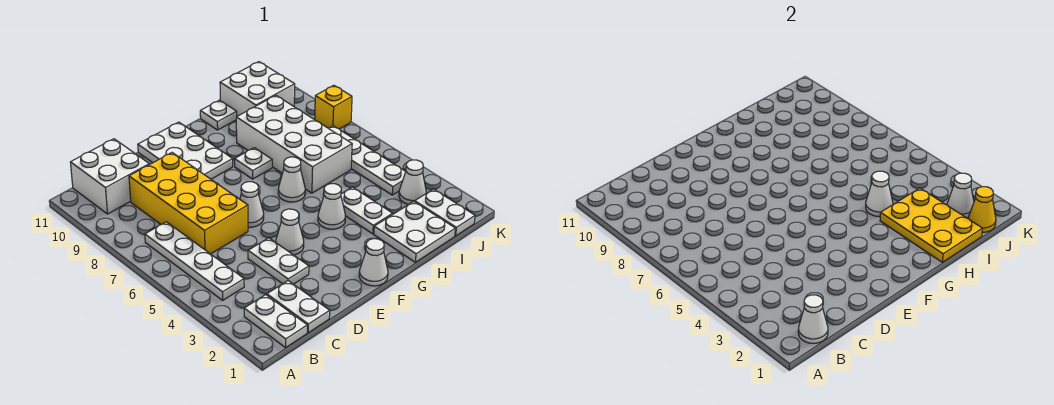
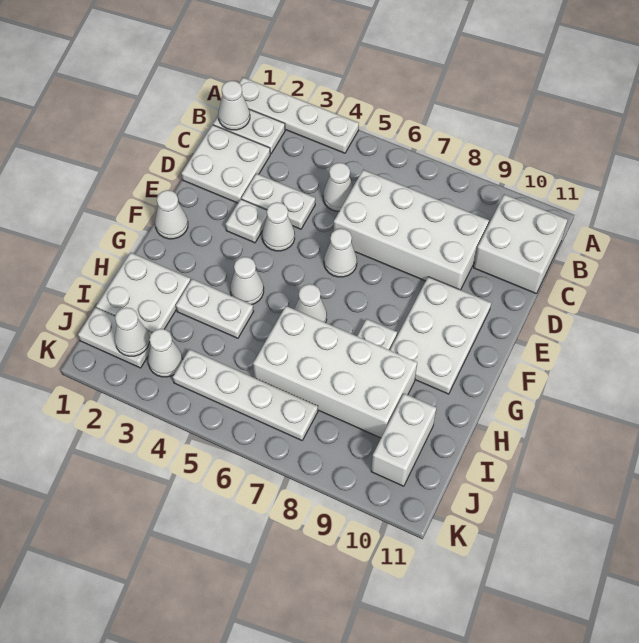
white plate B4:B7 level 1 -> white plate A1:A4 level 1
white plate C1:C2 level 1 -> white plate C1:D2 level 1
yellow brick C6:D9 level 1 -> white brick C6:D9 level 1
white plate E9:F11 level 1 -> white plate E9:G10 level 1
yellow plate H1:I3 level 2 -> none
white cone H4 level 2 -> white cone C5 level 1
white plate H11 level 1 -> white plate E3 level 1
white brick I10:J11 level 1 -> white brick I10:J10 level 1
yellow cone J1 level 2 -> none
yellow brick K8 level 1 -> none

